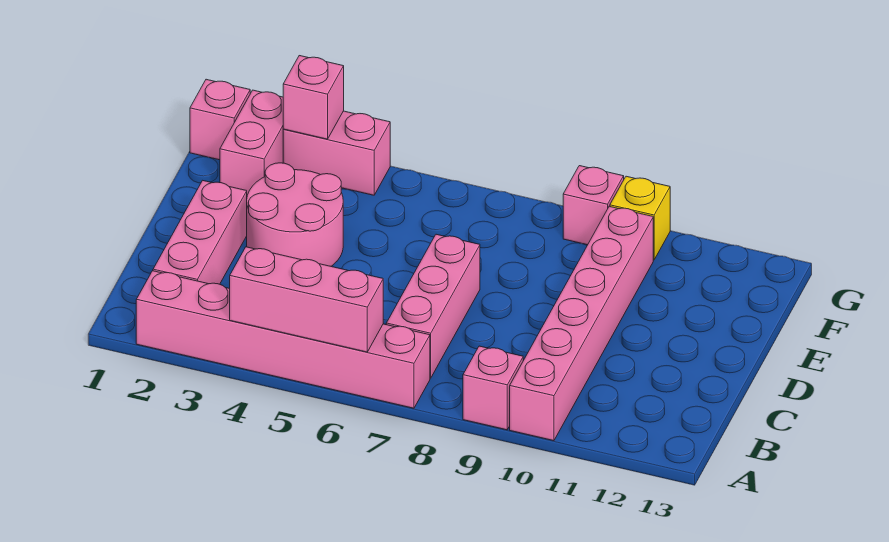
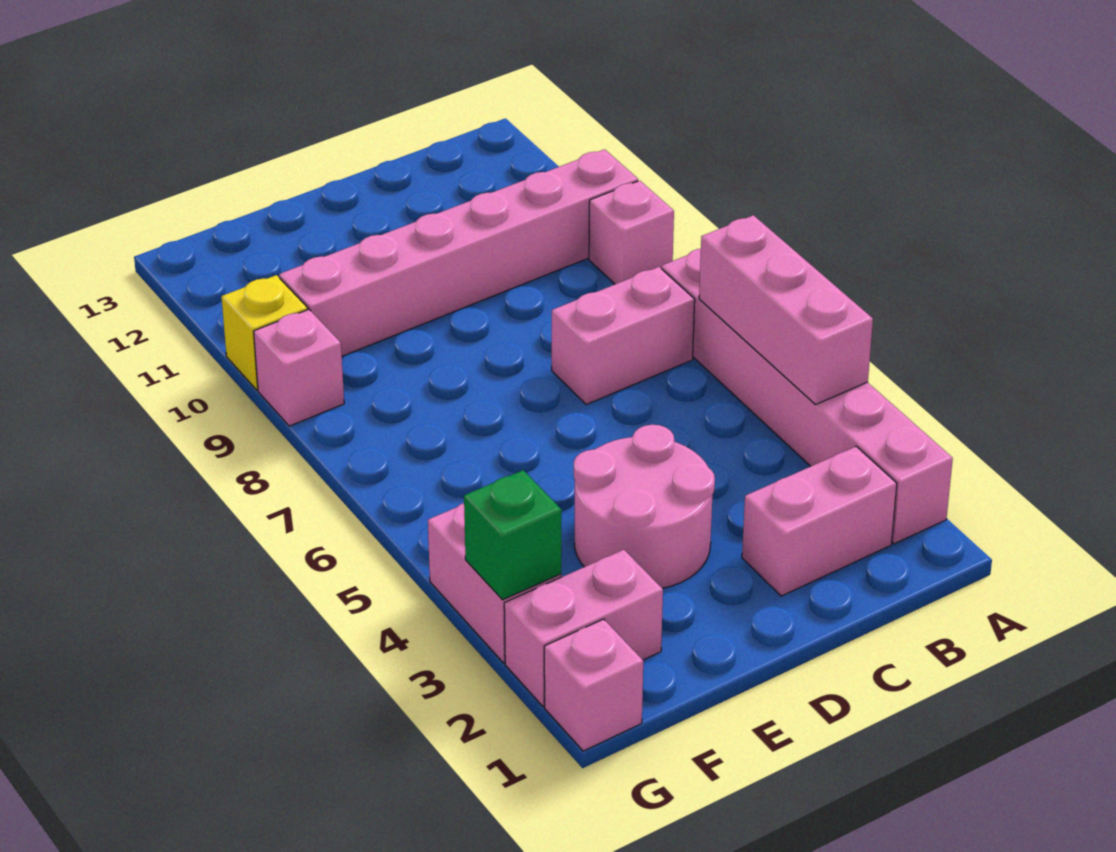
pink brick B2:D2 level 1 -> pink brick B2:C2 level 1
pink brick B7:D7 level 1 -> pink brick B7:C7 level 1
pink brick G3 level 2 -> green brick G3 level 2

